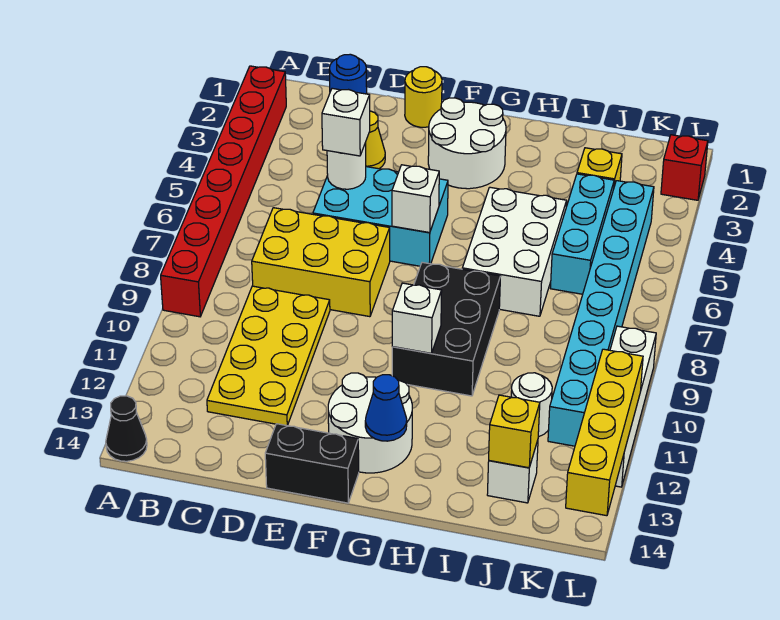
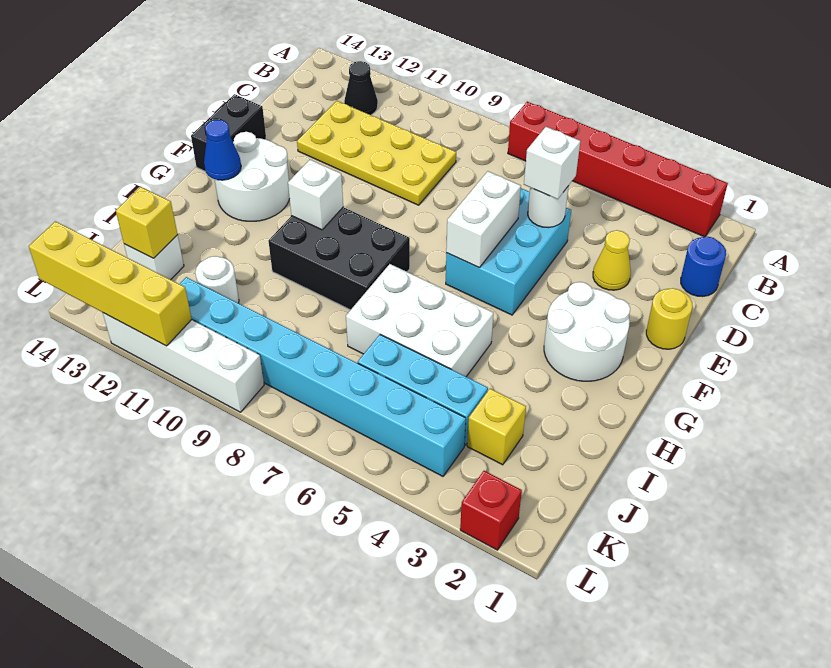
red brick A2:A9 level 1 -> red brick A2:A7 level 1
black cone A14 level 1 -> black cone B12 level 1
yellow brick C7:E8 level 1 -> none
white brick F6 level 2 -> white brick E6:F6 level 2

